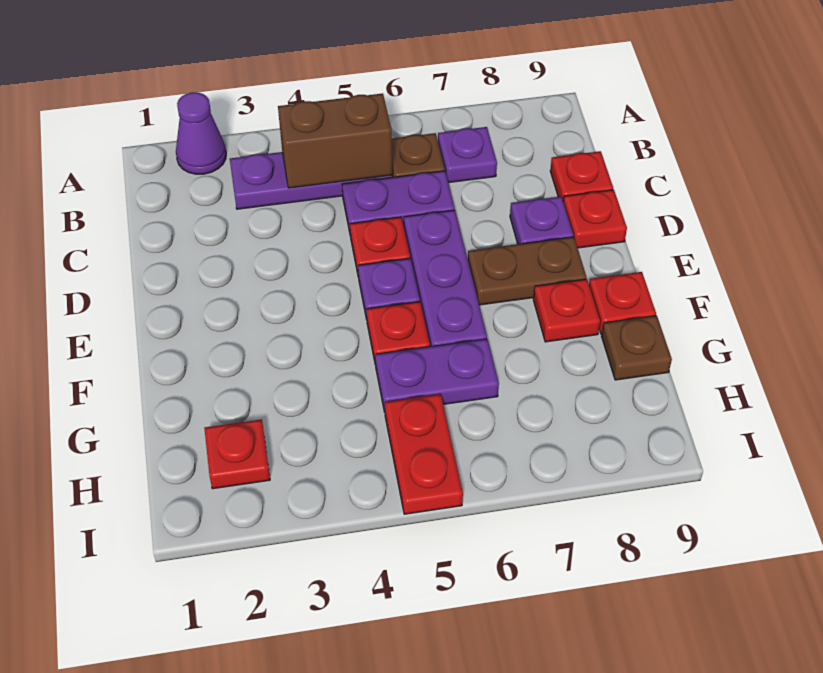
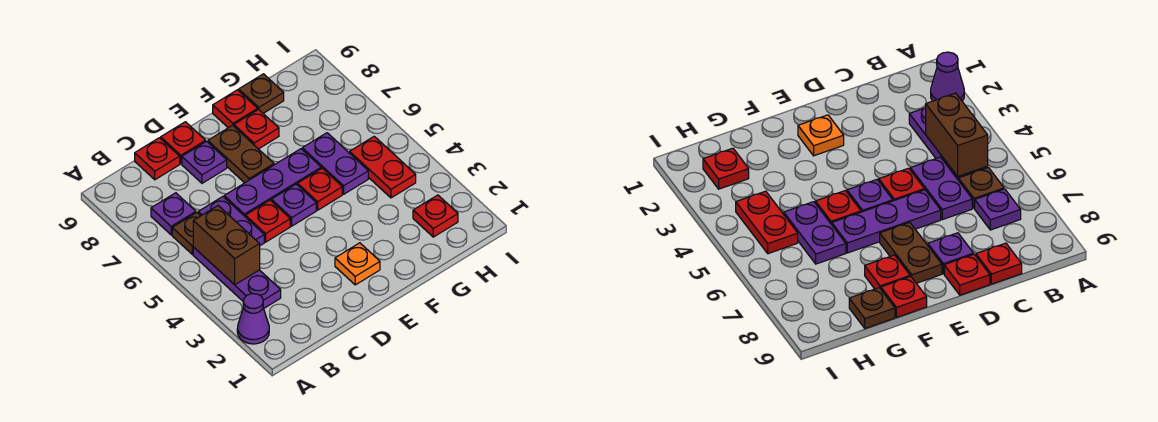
none -> orange plate E2 level 1
red plate H5:I5 level 1 -> red plate H4:H5 level 1

